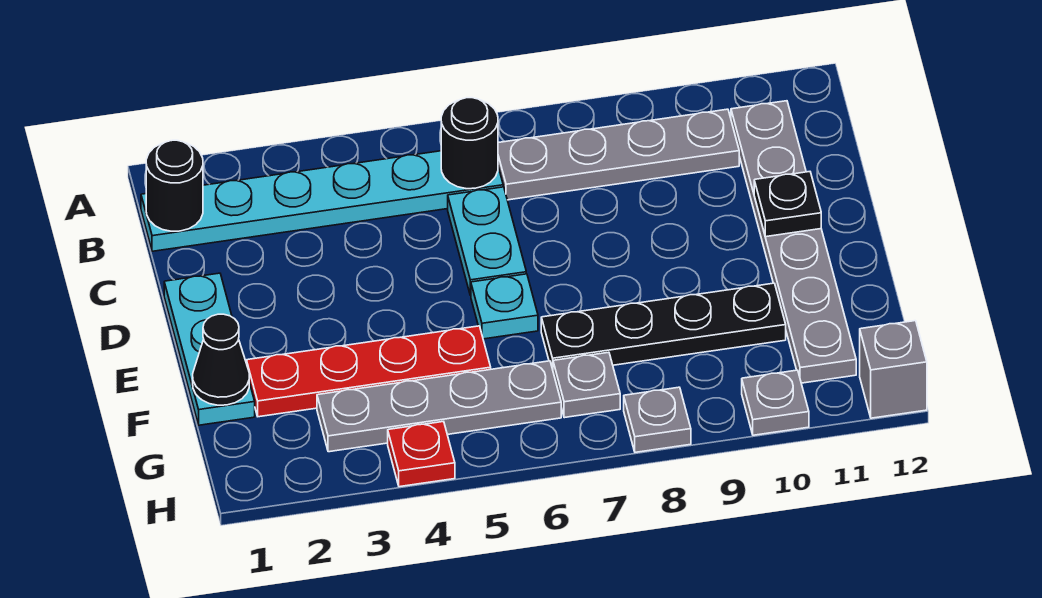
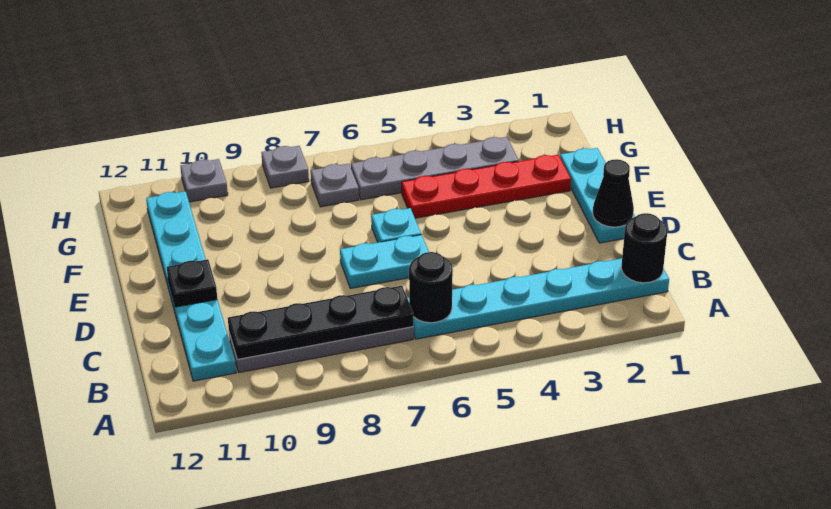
grey plate B11:G11 level 1 -> cyan plate B11:G11 level 1
cyan plate C6:D6 level 1 -> cyan plate D6:D7 level 1
black cone F1 level 2 -> black cone D1 level 2
black plate F7:F10 level 1 -> black plate B7:B10 level 2
red plate H4 level 1 -> none
grey brick H12 level 1 -> none

